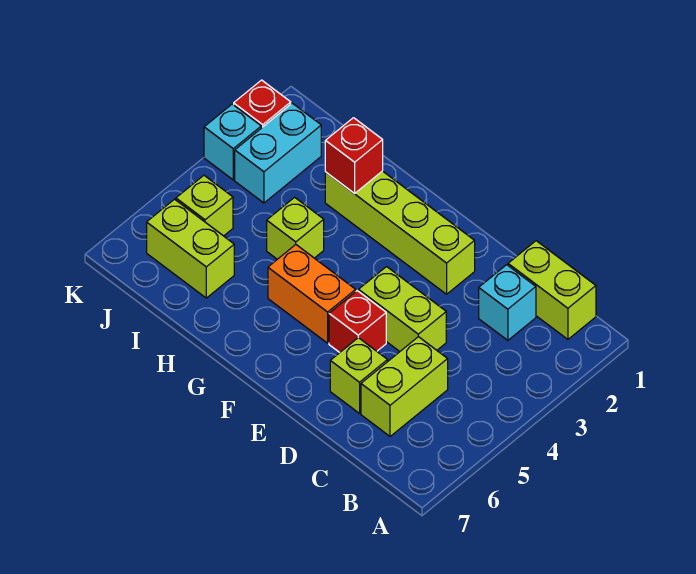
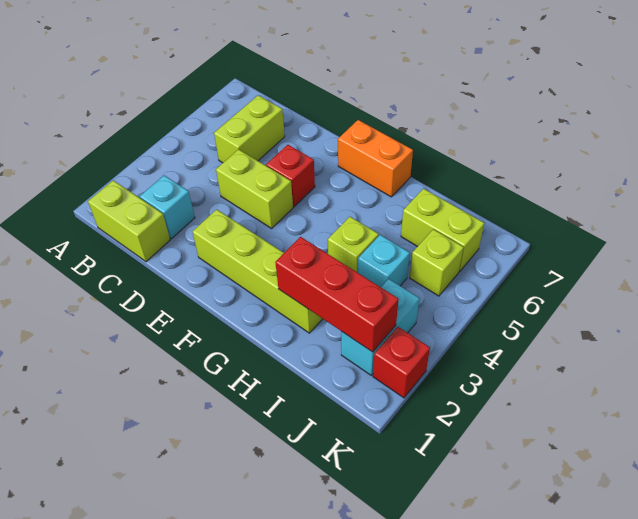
lime brick D6 level 1 -> none
orange brick F5:G5 level 1 -> orange brick F7:G7 level 1
red brick H2 level 2 -> red brick H2:J2 level 2
cyan brick K3 level 1 -> cyan brick I4 level 1

